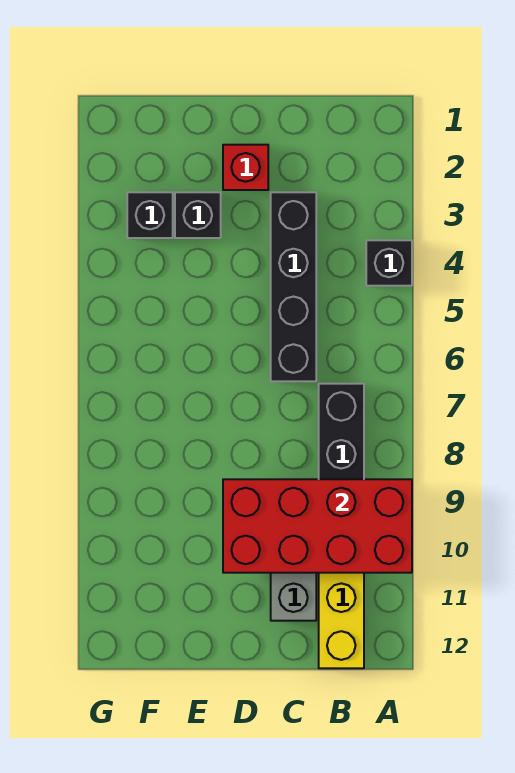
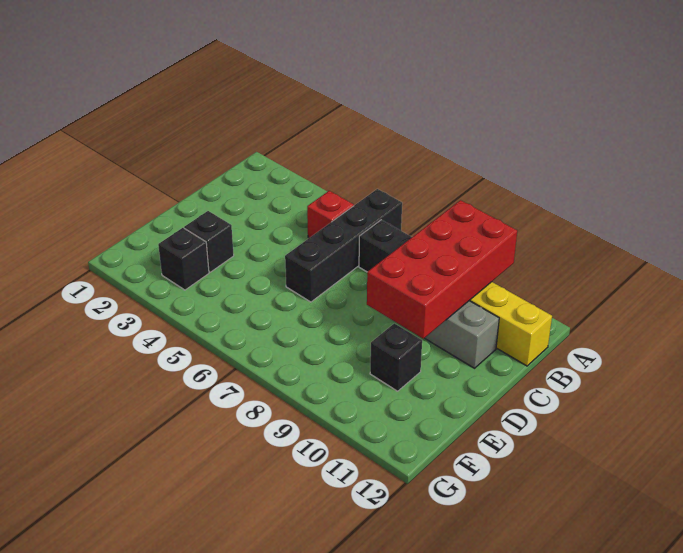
black brick A4 level 1 -> black brick E10 level 1
black brick C3:C6 level 1 -> black brick A6:D6 level 1
red brick D2 level 1 -> red brick B5 level 1

